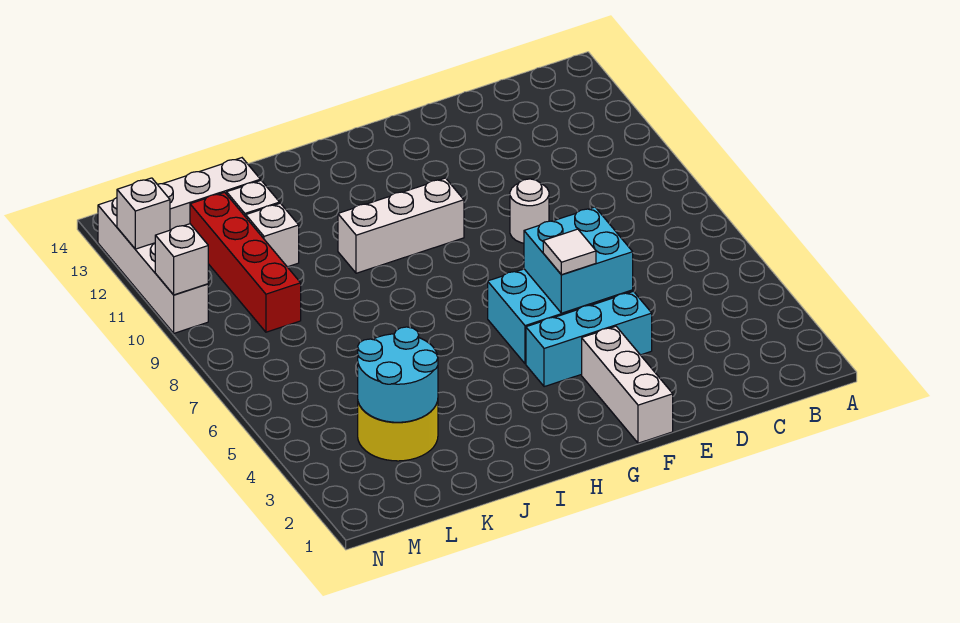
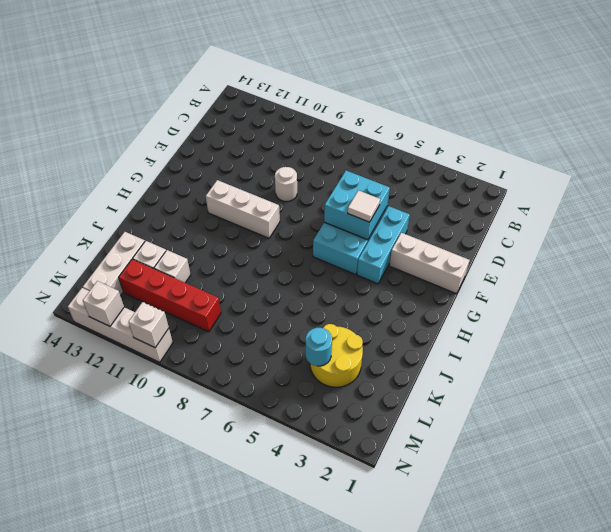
white brick G10:I10 level 1 -> white brick G9:G11 level 1
cyan round brick K3:L4 level 2 -> cyan round brick L4 level 2

